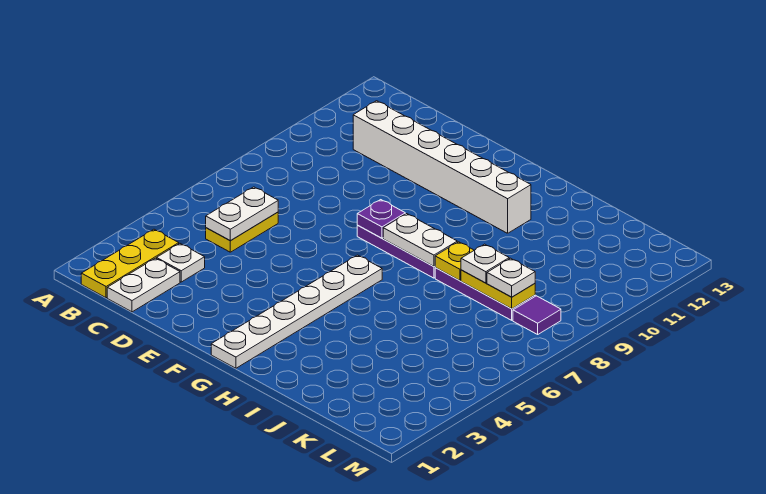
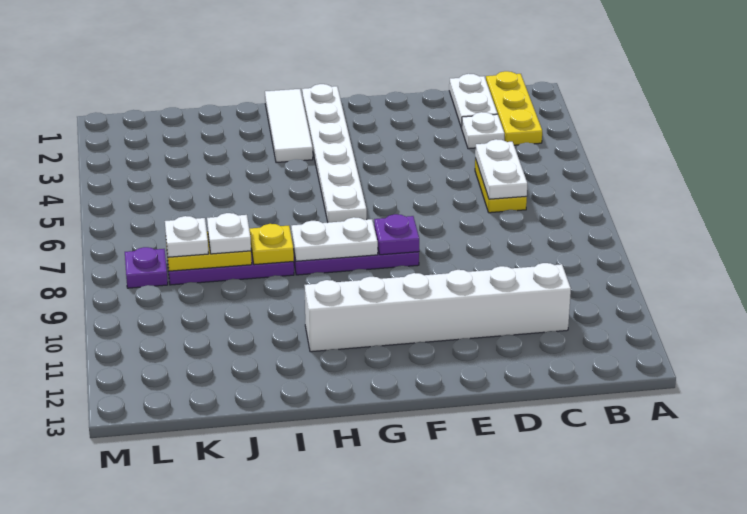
none -> white tile H1:H3 level 1
purple tile L8 level 1 -> purple plate L8 level 1

